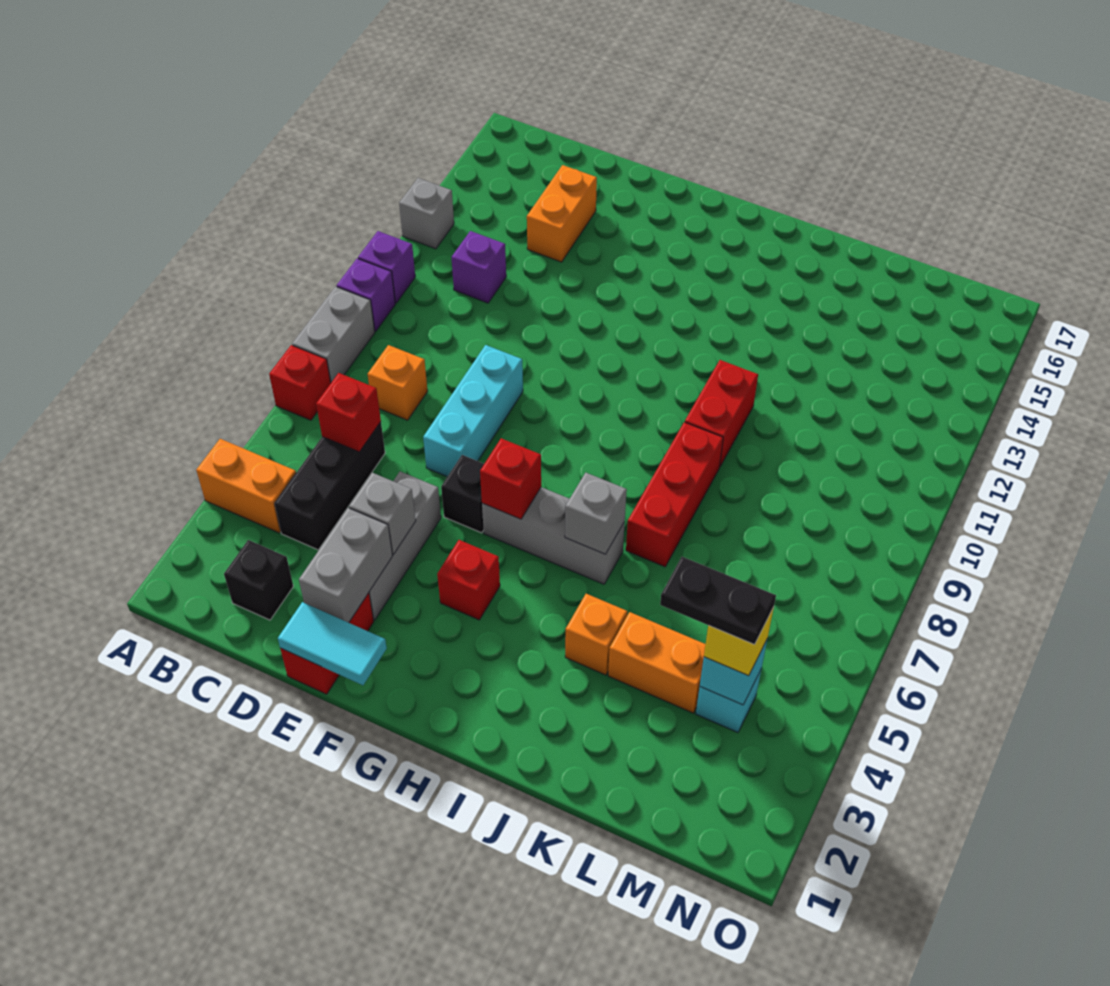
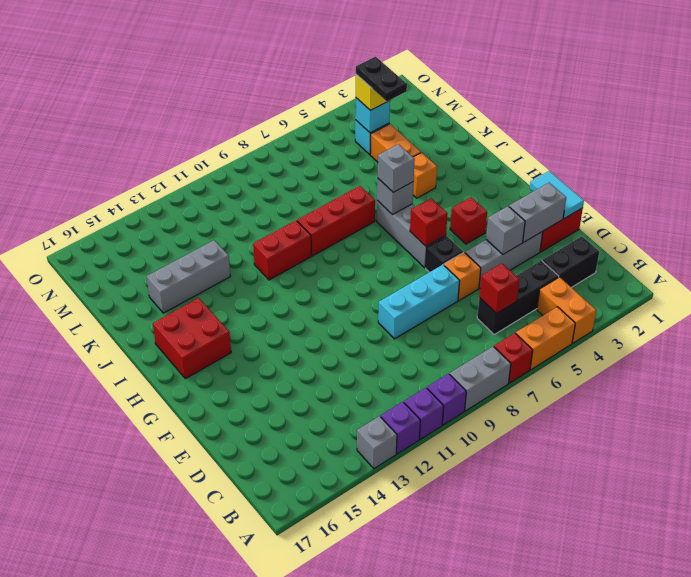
black brick C2 level 1 -> black brick C2:C3 level 1
orange brick C8 level 1 -> orange brick E6 level 1
purple brick C12 level 1 -> purple brick A12 level 1
orange brick D14:D15 level 1 -> orange brick A5:A6 level 1
none -> red brick H15:I16 level 1
none -> grey brick I6 level 3
none -> grey brick K13:K15 level 1

